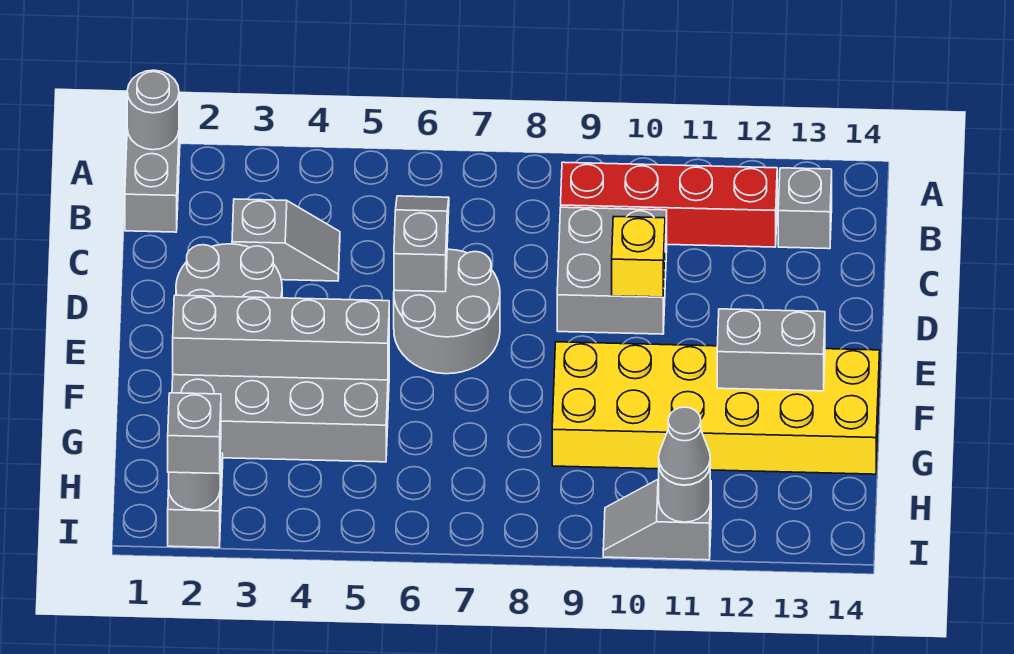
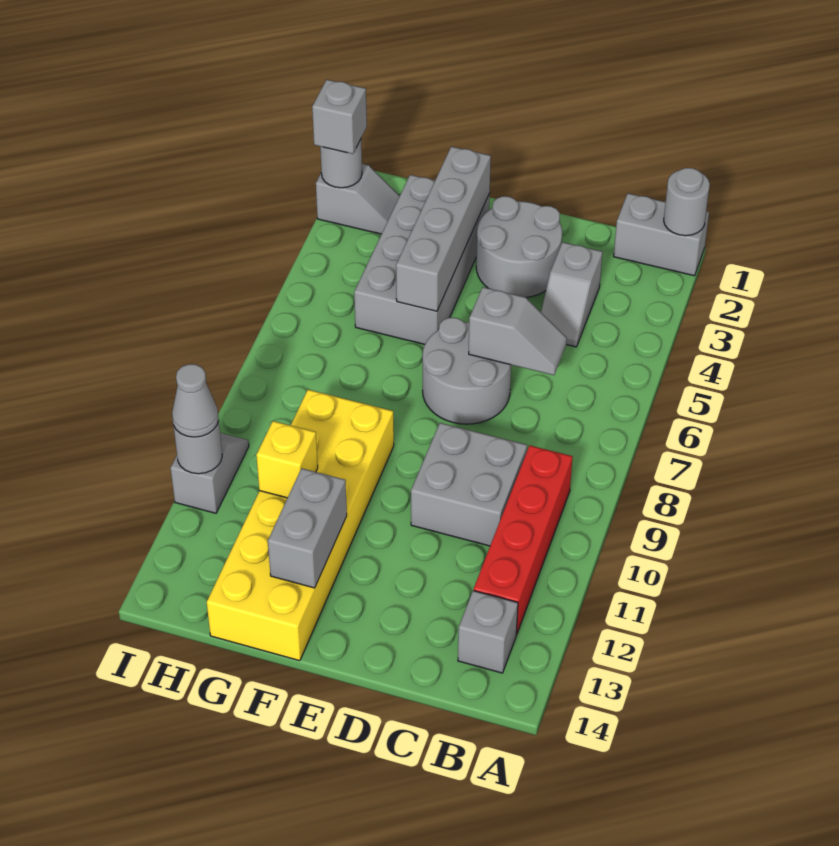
yellow brick D10 level 2 -> yellow brick G11 level 2

